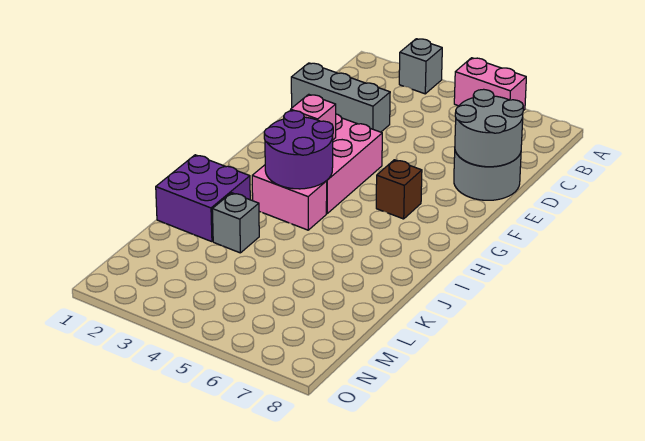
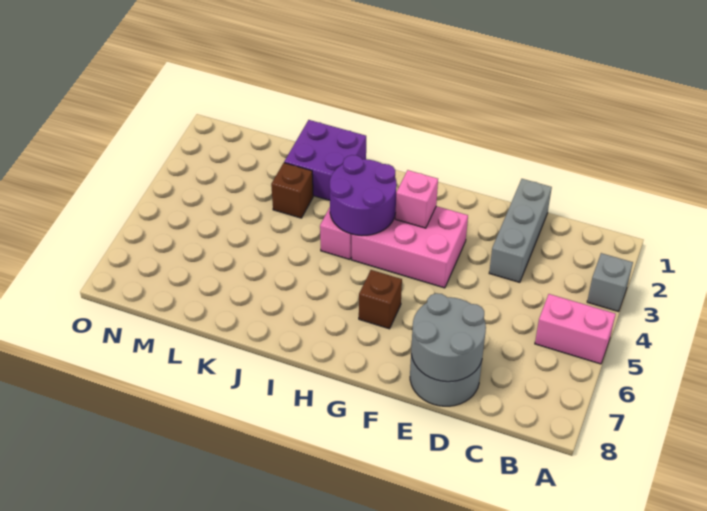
pink brick A5:A6 level 1 -> pink brick A5:B5 level 1
grey brick K3 level 1 -> brown brick K3 level 1

